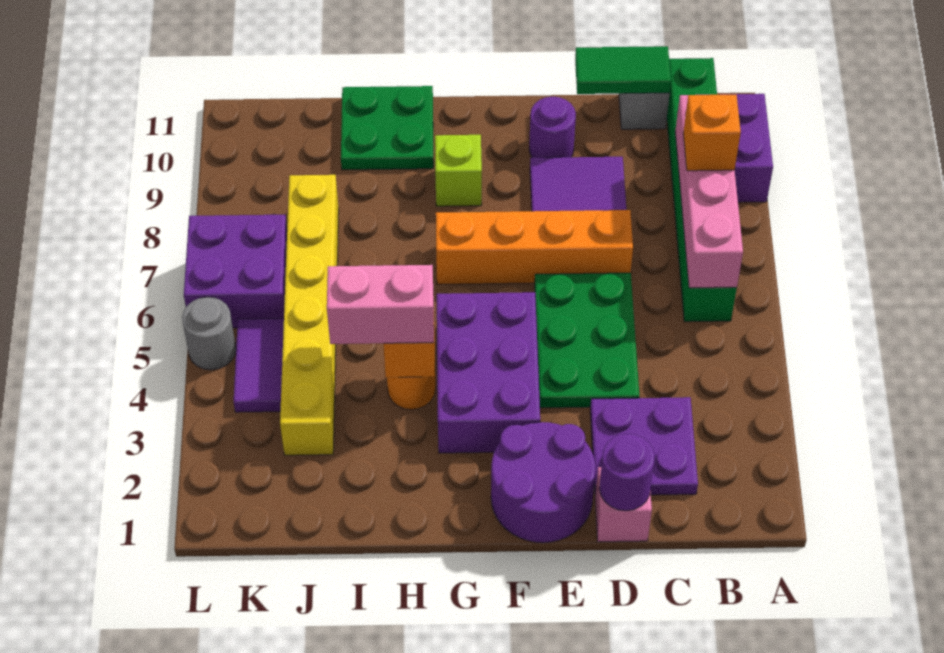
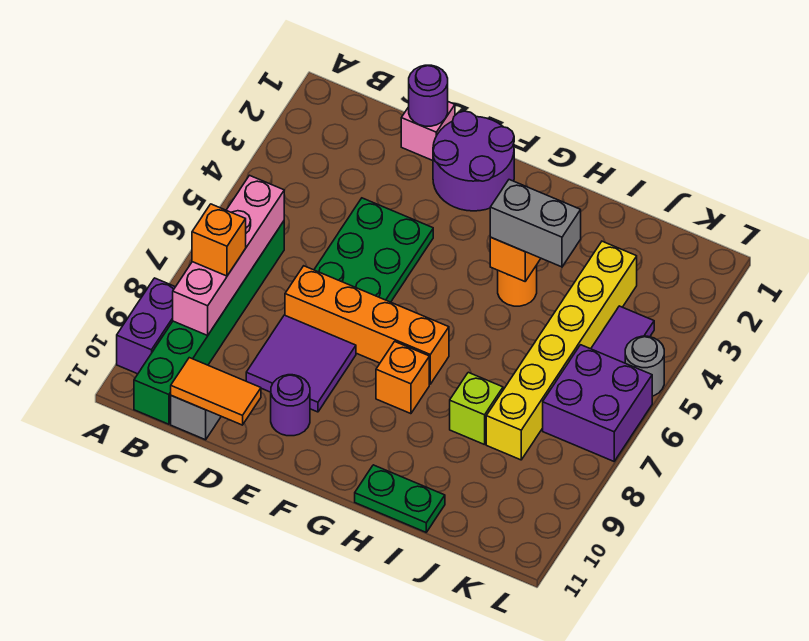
purple plate C2:D3 level 1 -> none
green tile C11:D11 level 2 -> orange tile C11:D11 level 2
purple brick F3:G5 level 1 -> none
none -> orange brick G8 level 1
lime brick G9 level 1 -> lime brick I8 level 1
pink brick H4:I4 level 3 -> grey brick H4:I4 level 3
green plate H10:I11 level 1 -> green plate H11:I11 level 1

